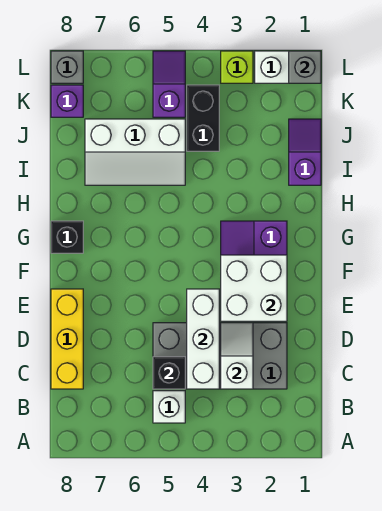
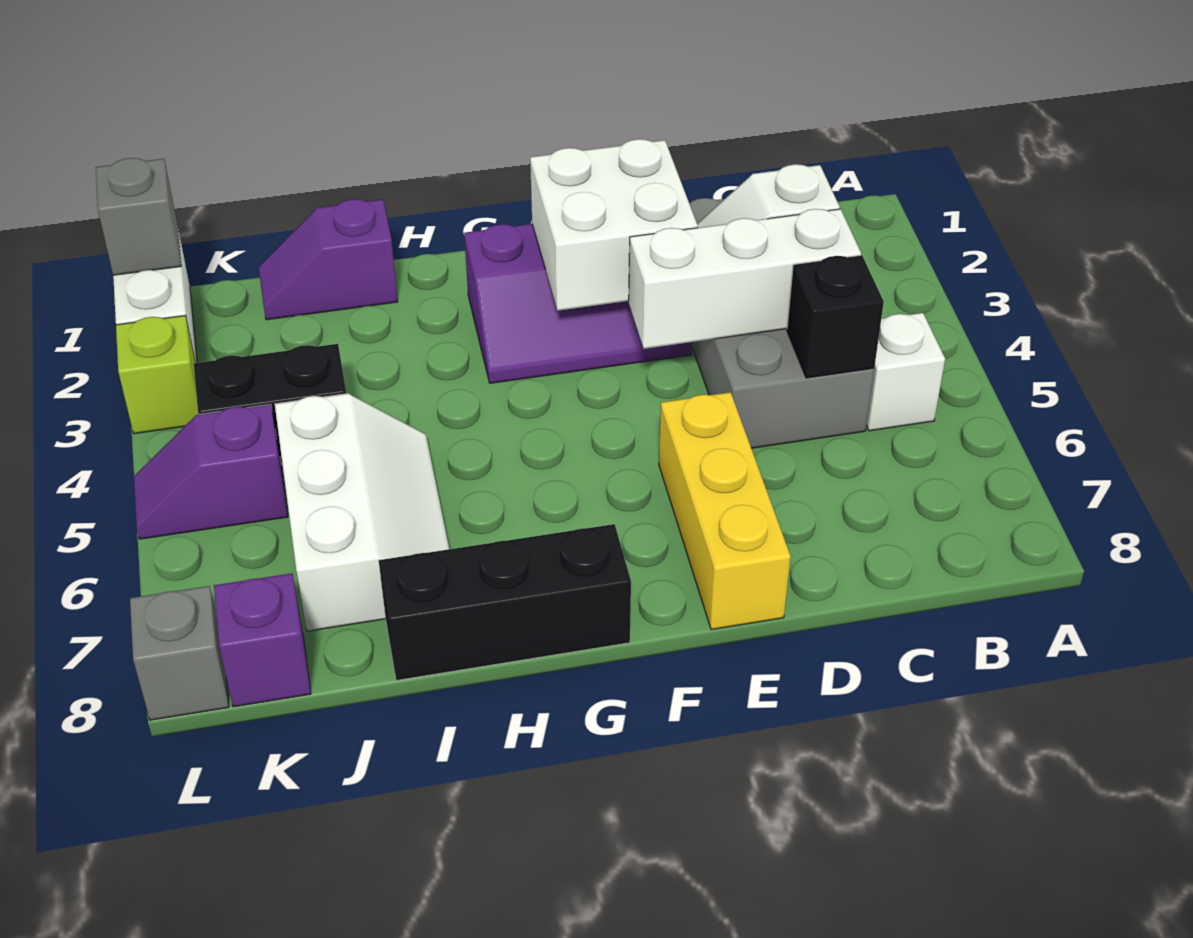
yellow brick C8:E8 level 1 -> yellow brick E6:E8 level 1
black brick G8 level 1 -> black brick G8:I8 level 1

